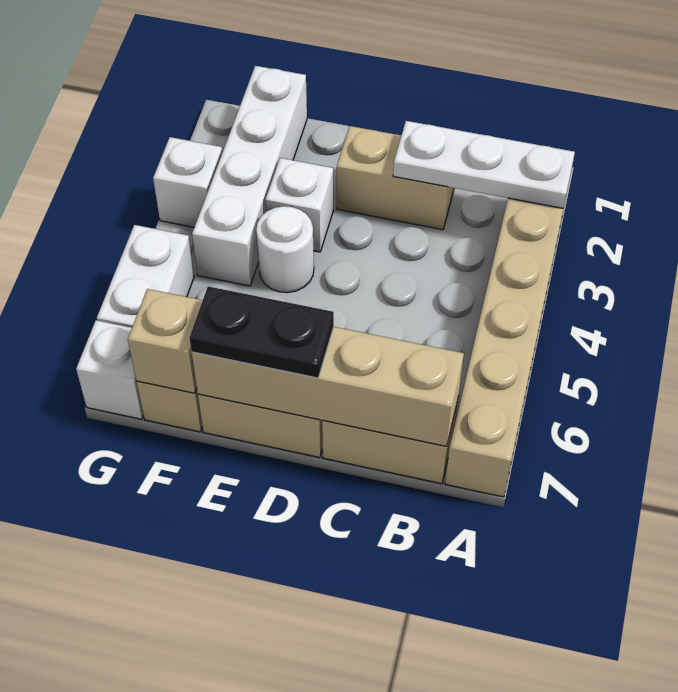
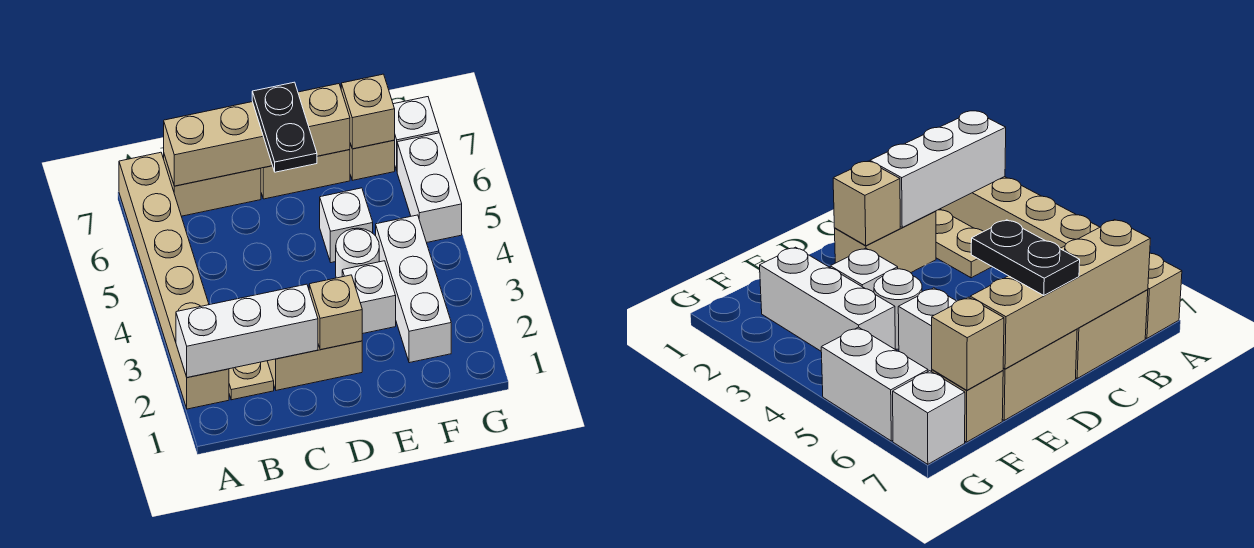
white plate A2:C2 level 2 -> white brick A2:C2 level 2
none -> tan plate B2:B3 level 1
none -> tan brick D2 level 2
black plate D7:E7 level 3 -> black plate D6:D7 level 3
white brick F1:F4 level 1 -> white brick F2:F4 level 1
white brick G3 level 1 -> white brick E5 level 1

